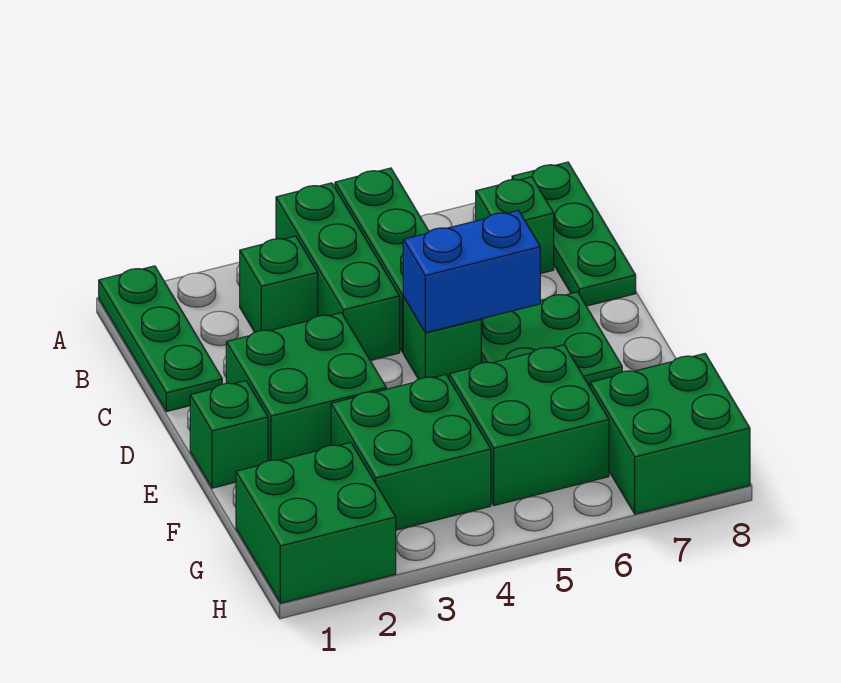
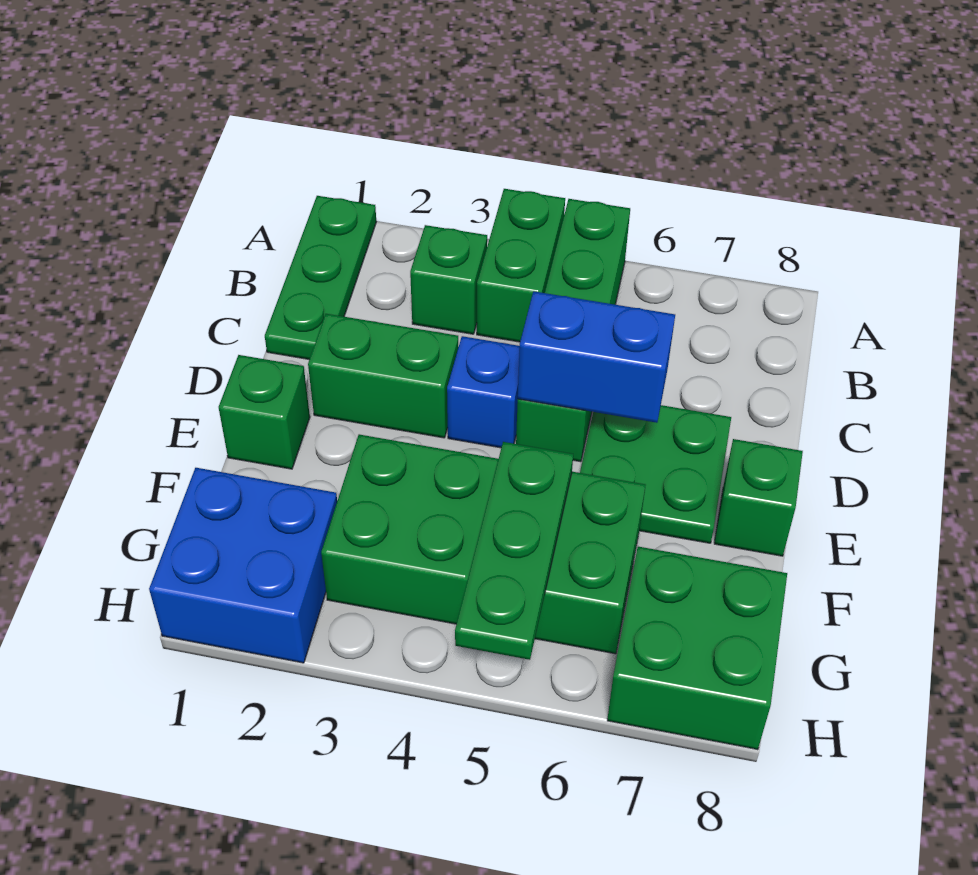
green brick A4:C4 level 1 -> green brick A4:B4 level 1
green plate A8:C8 level 1 -> green plate F5:H5 level 2
green brick B7 level 1 -> green brick E8 level 1
green brick D2:E3 level 1 -> green brick D2:D3 level 1
none -> blue brick D4 level 1
green brick G1:H2 level 1 -> blue brick G1:H2 level 1

